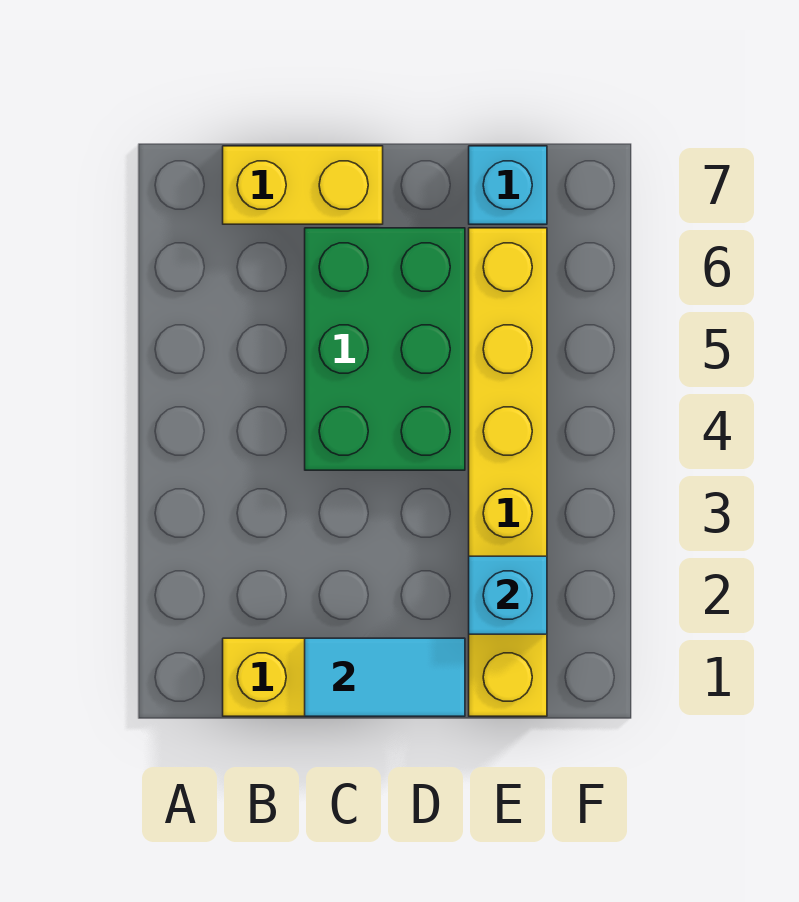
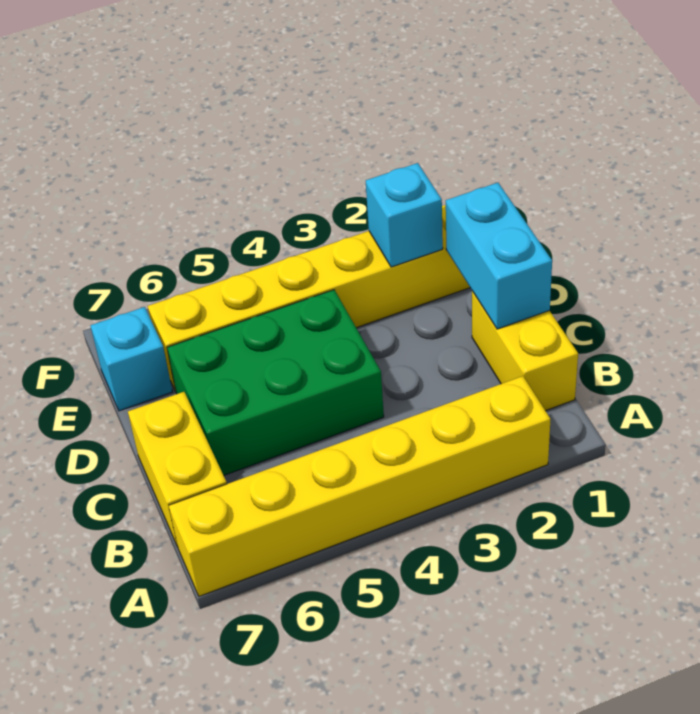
none -> yellow brick A2:A7 level 1
cyan tile C1:D1 level 2 -> cyan brick C1:D1 level 2

